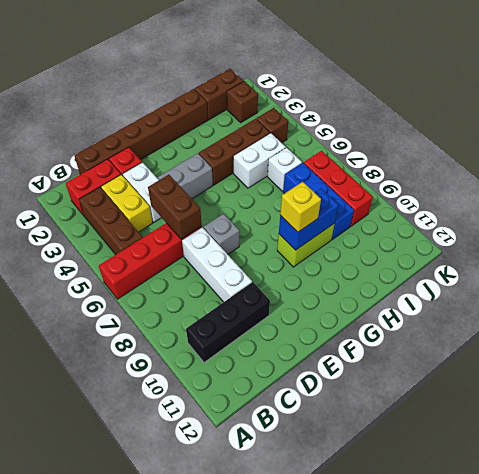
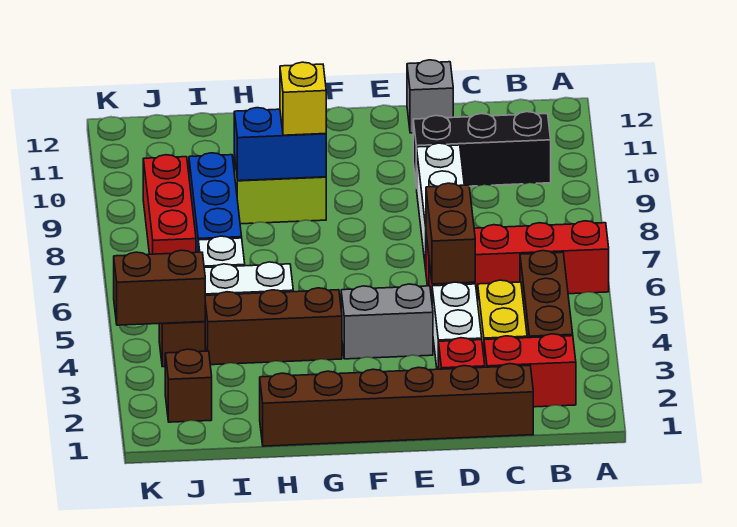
grey brick E7 level 1 -> grey brick D12 level 1
brown brick I1:J1 level 1 -> brown brick J4:K4 level 2

